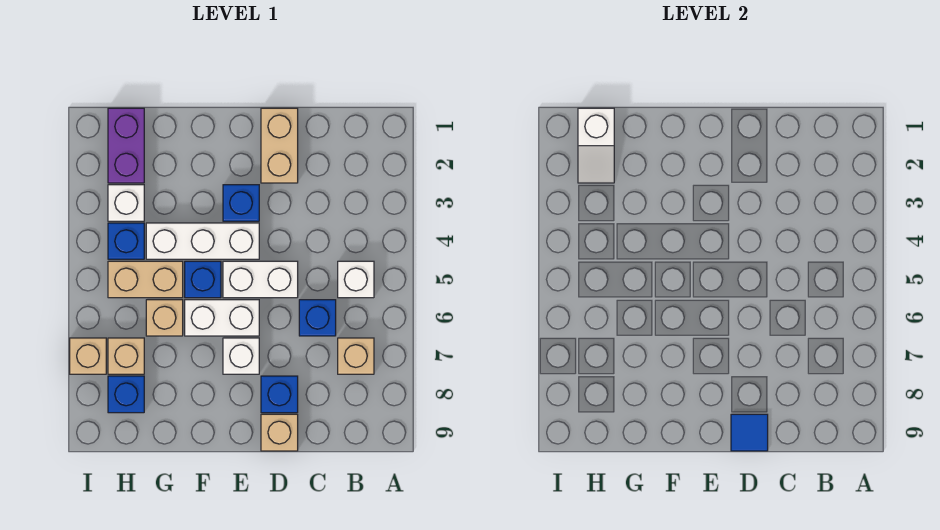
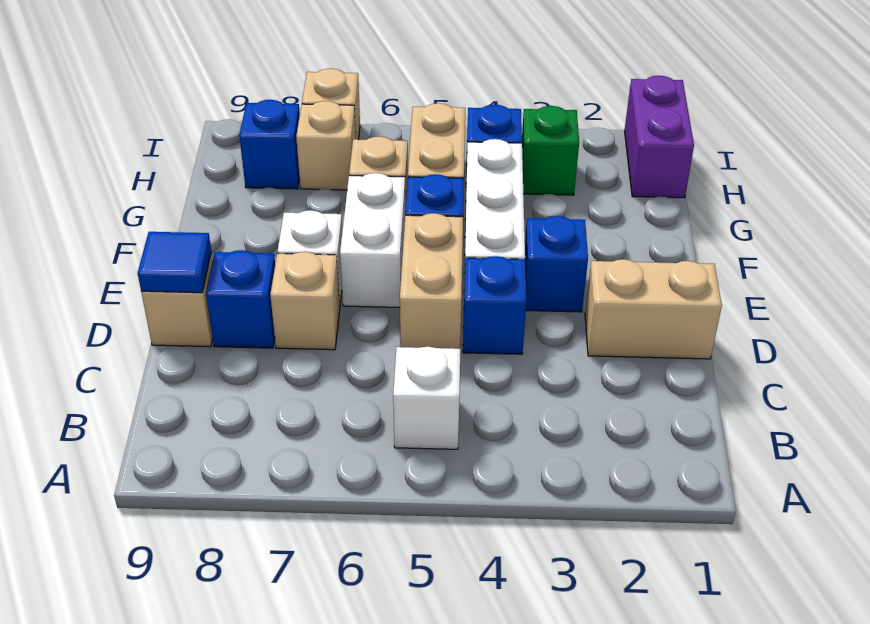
tan brick B7 level 1 -> tan brick D7 level 1
blue brick C6 level 1 -> blue brick D4 level 1
white brick D5:E5 level 1 -> tan brick D5:E5 level 1
purple brick H1:H2 level 1 -> purple brick H1:I1 level 1
white slope H1:H2 level 2 top 1 -> none
white brick H3 level 1 -> green brick H3 level 1

